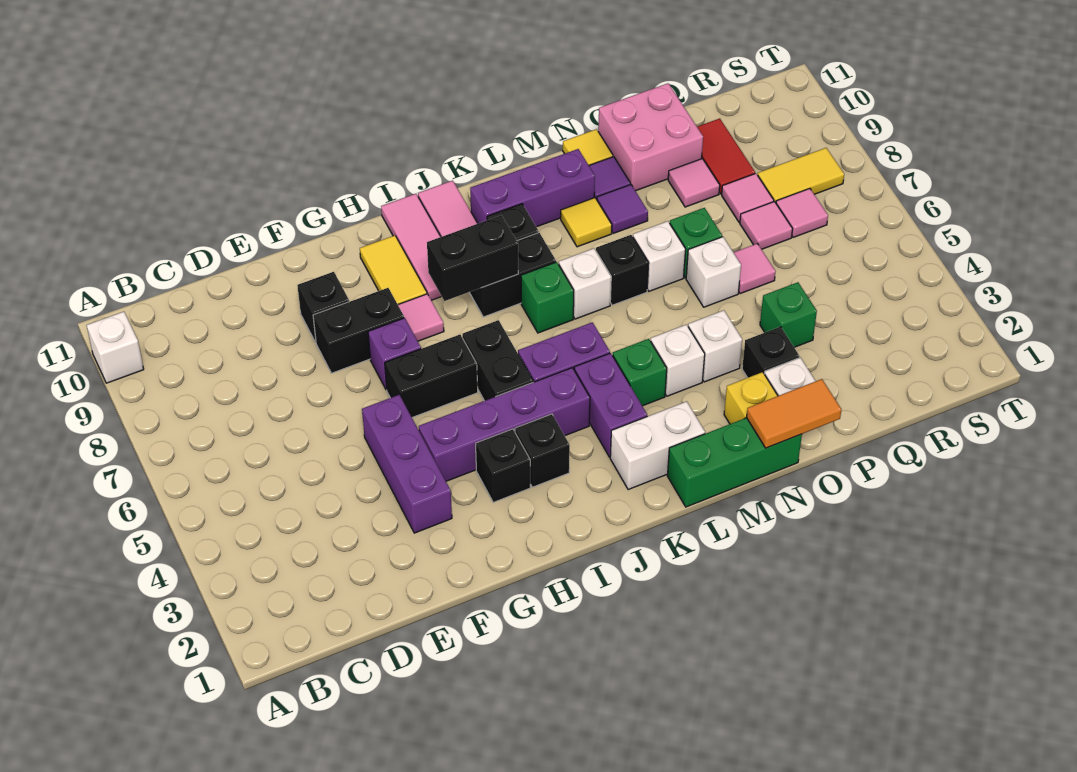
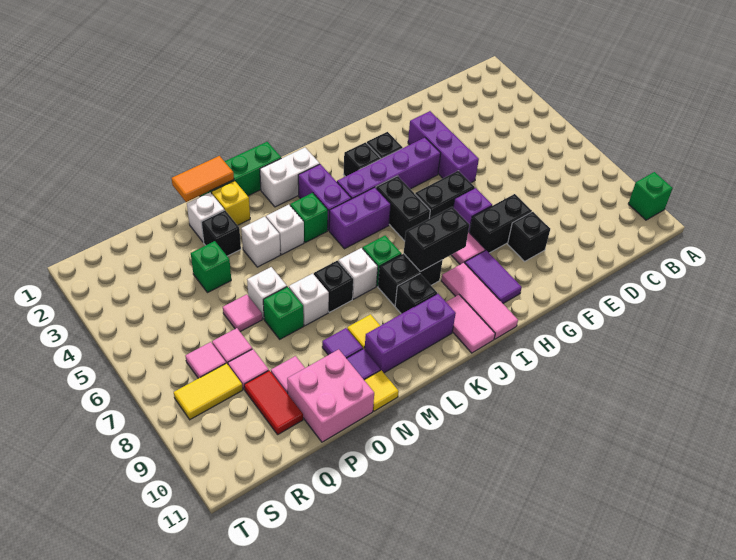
white brick A10 level 1 -> green brick A10 level 1
yellow tile H9:H10 level 1 -> purple tile H9:H10 level 1

